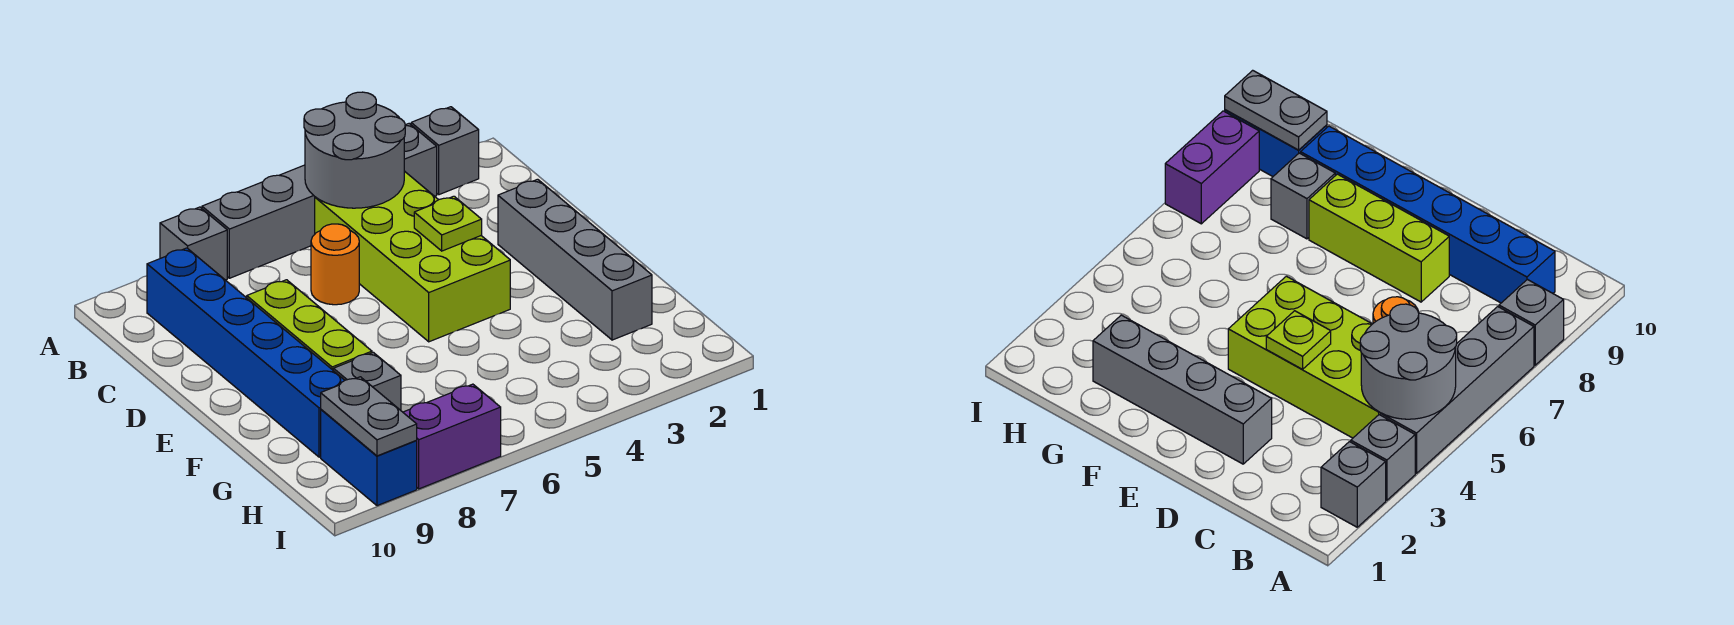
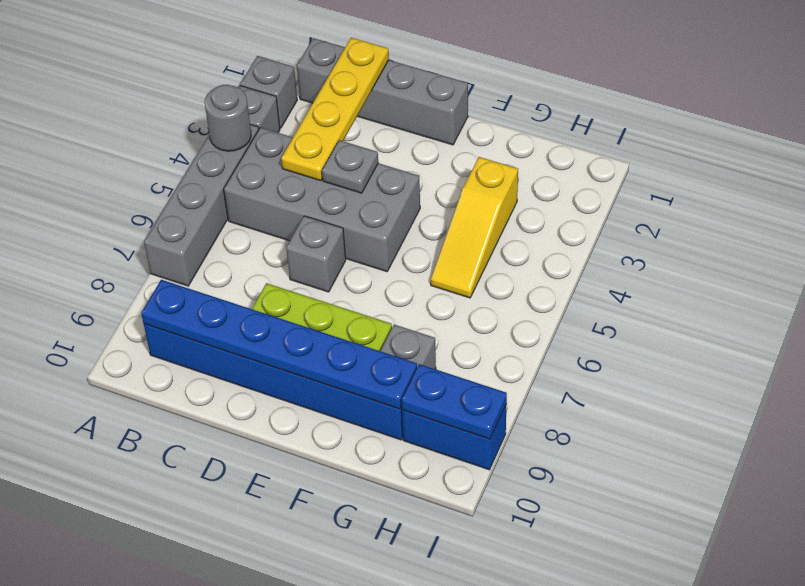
grey round brick A4:B5 level 2 -> grey round brick A4 level 2
grey brick A8 level 1 -> grey brick D6 level 1
lime brick B4:E5 level 1 -> grey brick B4:E5 level 1
none -> blue plate B9:G9 level 2
none -> yellow plate C1:C4 level 2
orange round brick C6 level 1 -> none
grey brick D2:G2 level 1 -> grey brick B1:E1 level 1
lime plate D4 level 2 -> grey plate D4 level 2
none -> yellow slope G3:G5 level 1 top 3
grey plate H9:I9 level 2 -> blue plate H9:I9 level 2
purple brick I7:I8 level 1 -> none

